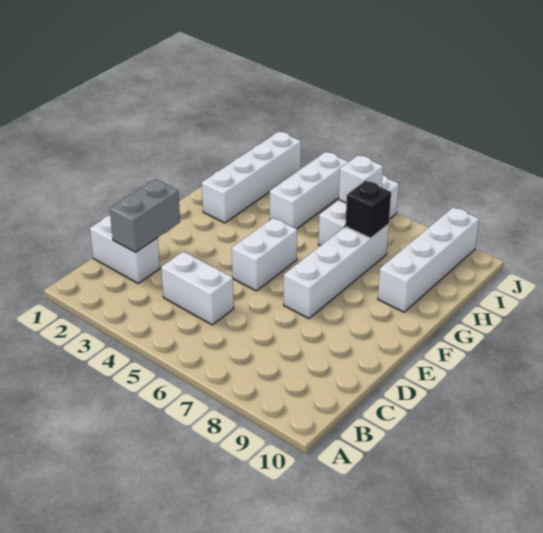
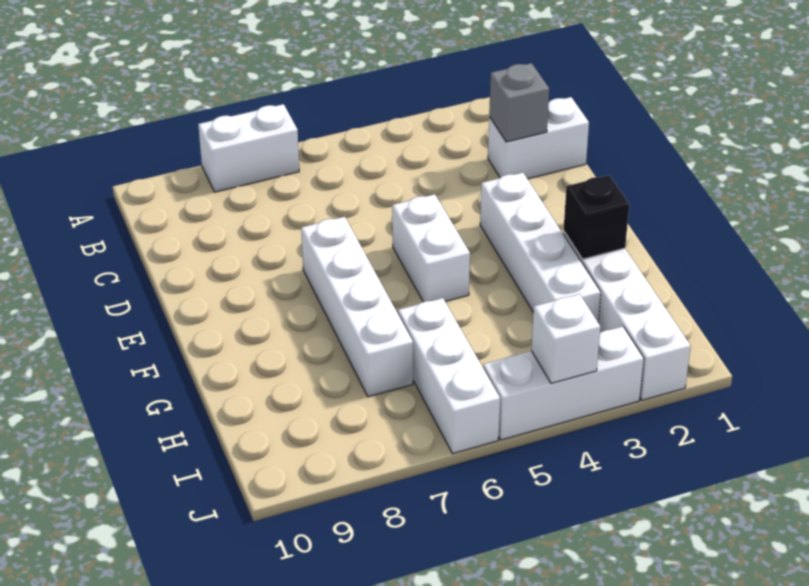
grey brick C2:D2 level 2 -> grey brick C2 level 2
white brick C4:C5 level 1 -> white brick A7:A8 level 1
white brick G9:J9 level 1 -> white brick E3:H3 level 1
white brick H4:J4 level 1 -> white brick J3:J5 level 1
black brick H7 level 2 -> black brick G2 level 2
white brick I6 level 2 -> white brick J4 level 2

